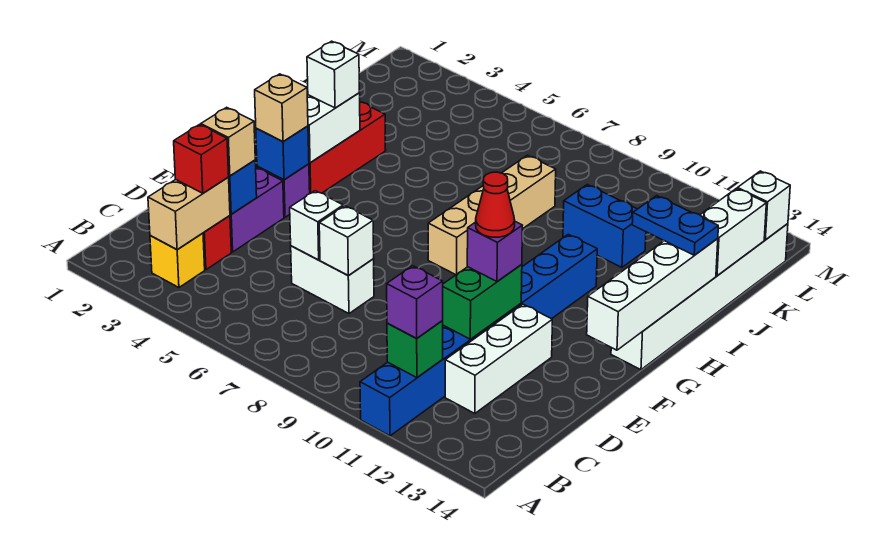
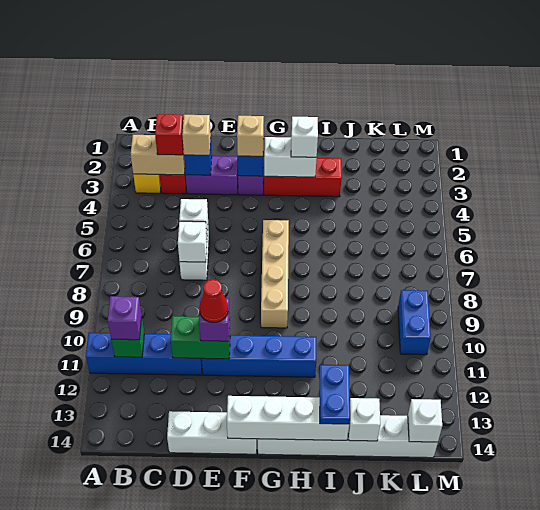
white brick C12:E12 level 1 -> white brick D14:F14 level 1
tan brick G8:J8 level 1 -> tan brick G6:G9 level 1
blue brick J10:J11 level 1 -> blue brick L9:L10 level 1
white brick J14:K14 level 2 -> white brick J14 level 2

